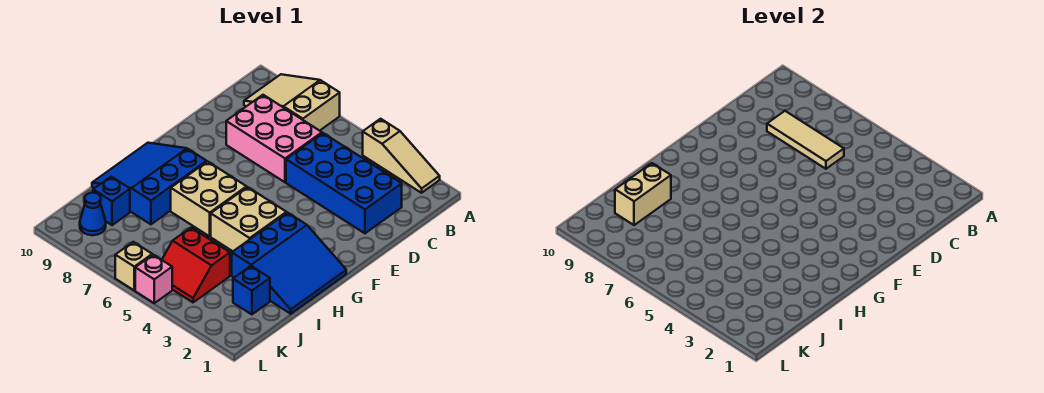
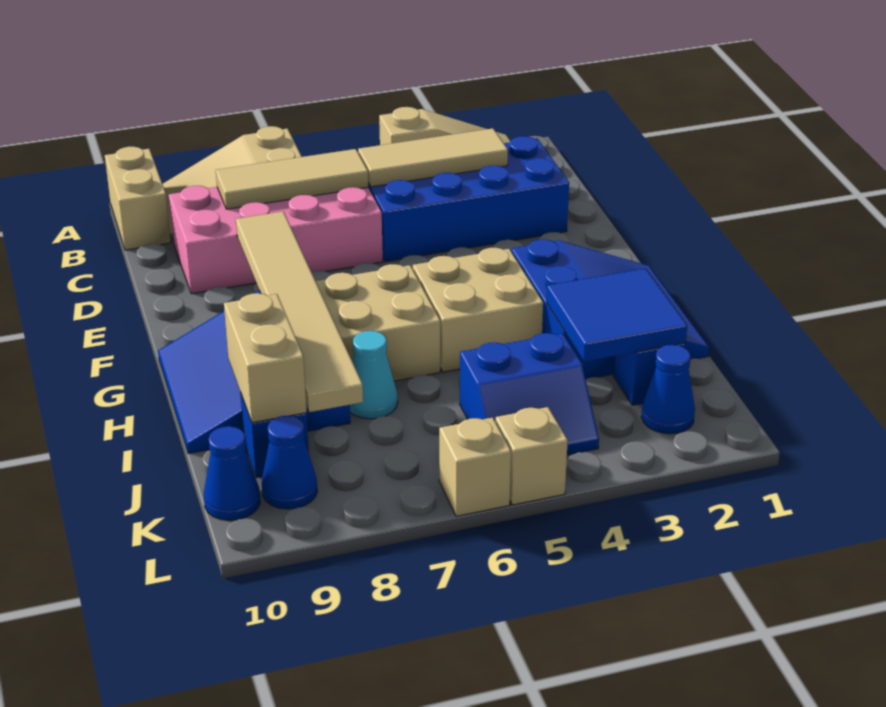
none -> tan brick A10:B10 level 1
none -> tan tile C3:C5 level 2
pink brick C6:D8 level 1 -> pink brick C6:D9 level 1
none -> tan tile E8:J8 level 2
none -> blue tile I2:J3 level 2
none -> cyan cone I7 level 1
red slope J4:K5 level 1 top J -> blue slope J4:K5 level 1 top J
none -> blue cone K2 level 1
none -> blue cone K10 level 1
pink brick L5 level 1 -> tan brick L5 level 1

